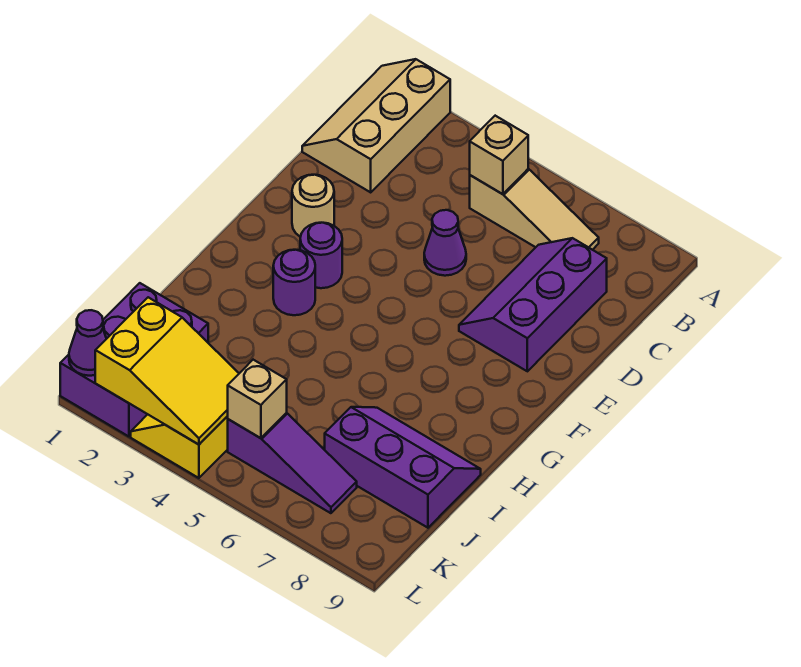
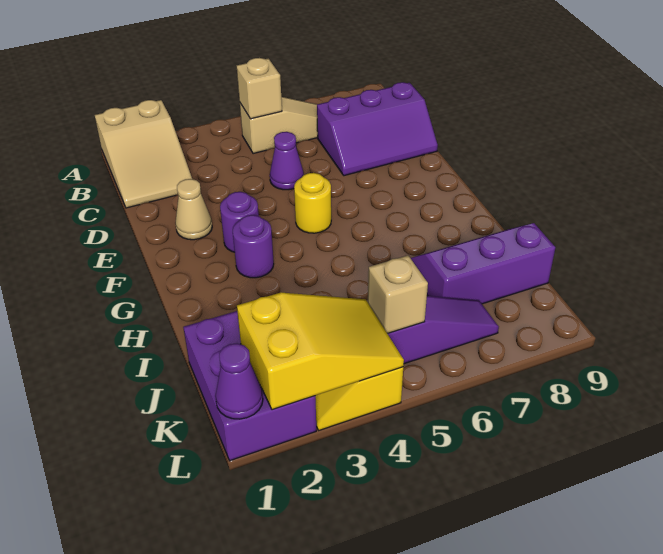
tan slope A1:C2 level 1 top 2 -> tan slope A1:C2 level 1 top A
purple slope C7:E8 level 1 top 8 -> purple slope C7:D9 level 1 top C
tan round brick E2 level 1 -> tan cone E2 level 1
none -> yellow round brick F5 level 1

